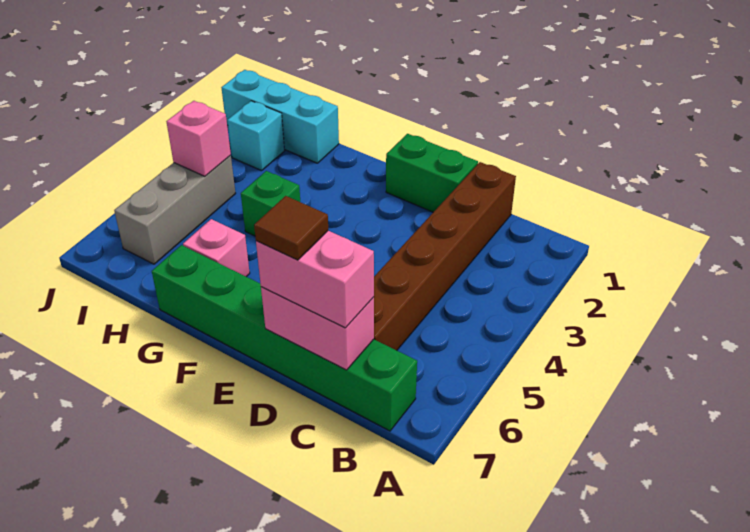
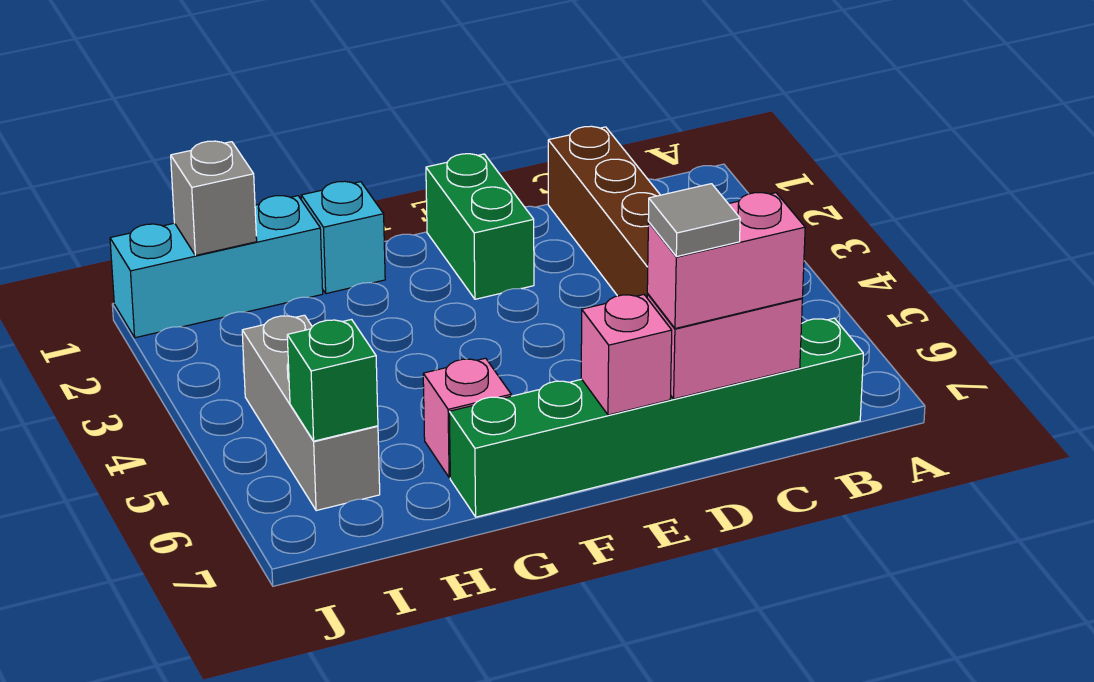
green brick D1:E1 level 1 -> green brick E1:E2 level 1
brown tile D7 level 4 -> grey tile D7 level 4
green brick G4 level 1 -> green brick I6 level 2
none -> grey brick I1 level 2
cyan brick I2 level 1 -> cyan brick G1 level 1
pink brick I4 level 2 -> pink brick E7 level 2

